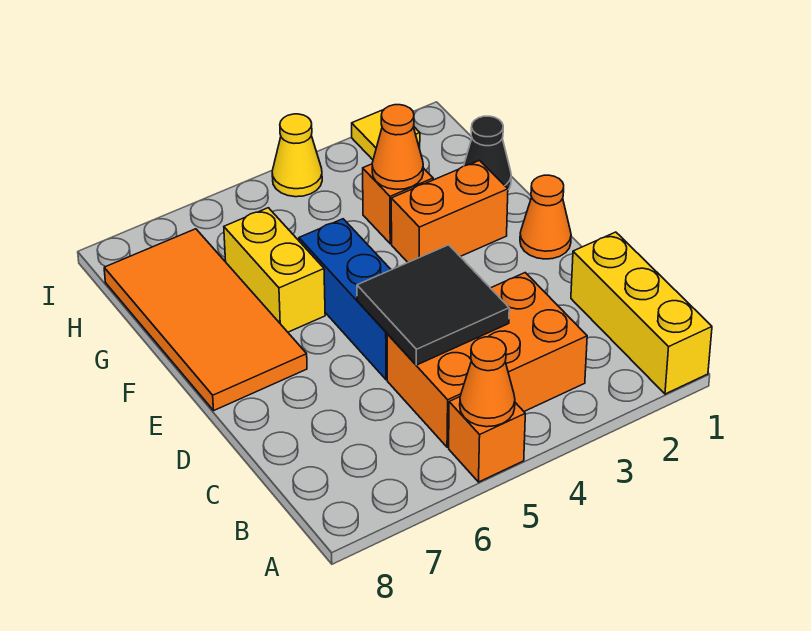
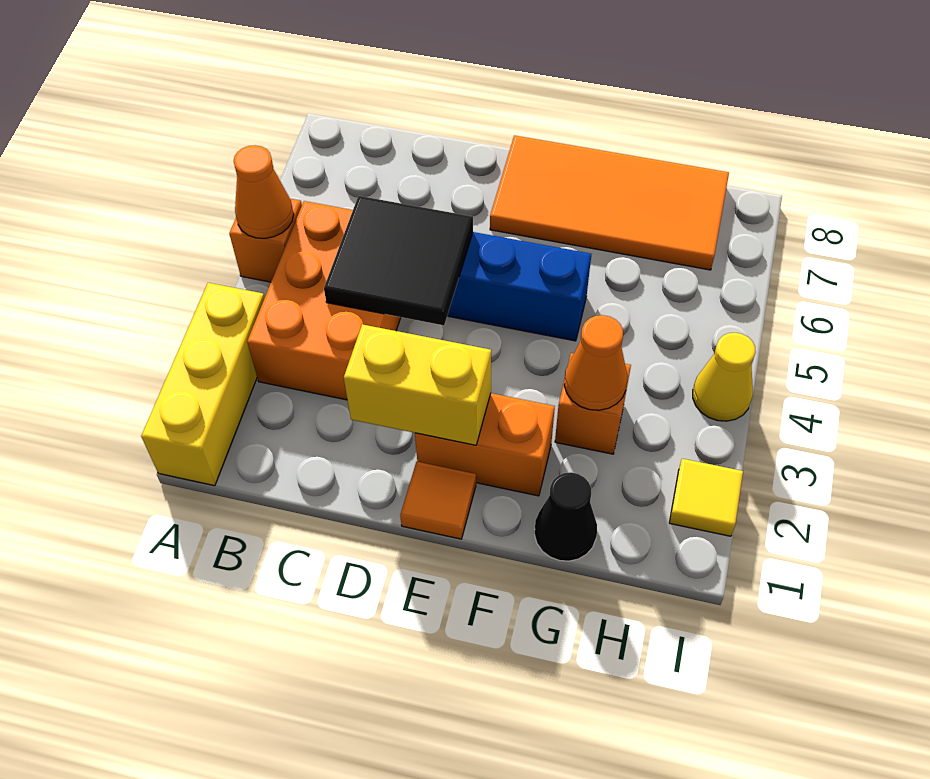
yellow brick A1:C1 level 1 -> yellow brick A1:A3 level 1
orange cone E1 level 1 -> orange tile E1 level 1
orange brick F2:F3 level 1 -> orange brick E2:F2 level 1
yellow brick F6:G6 level 1 -> yellow brick D2:E2 level 2

